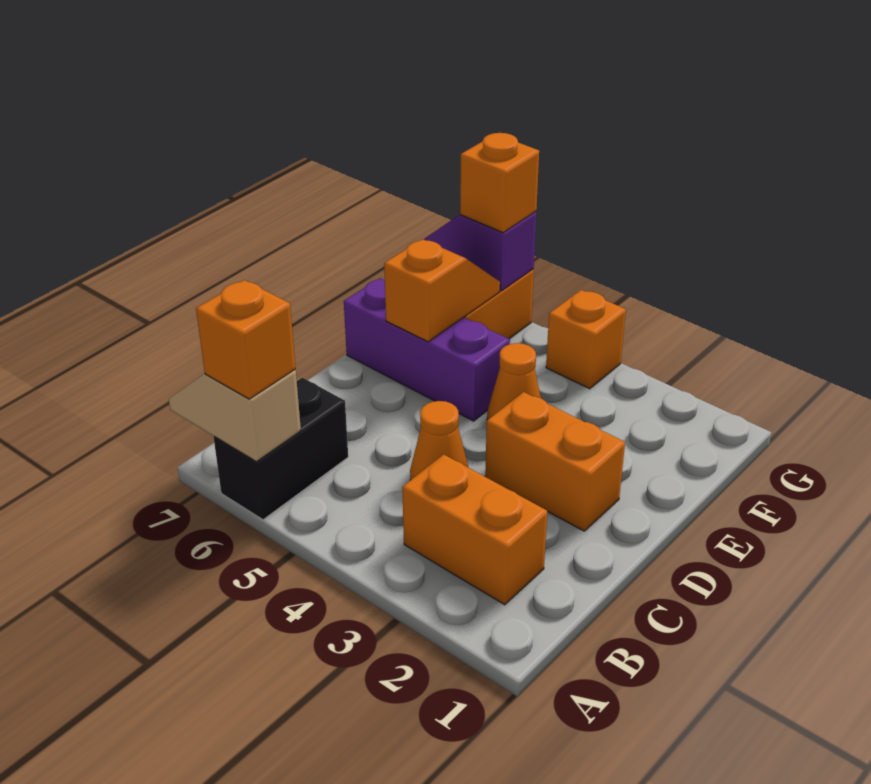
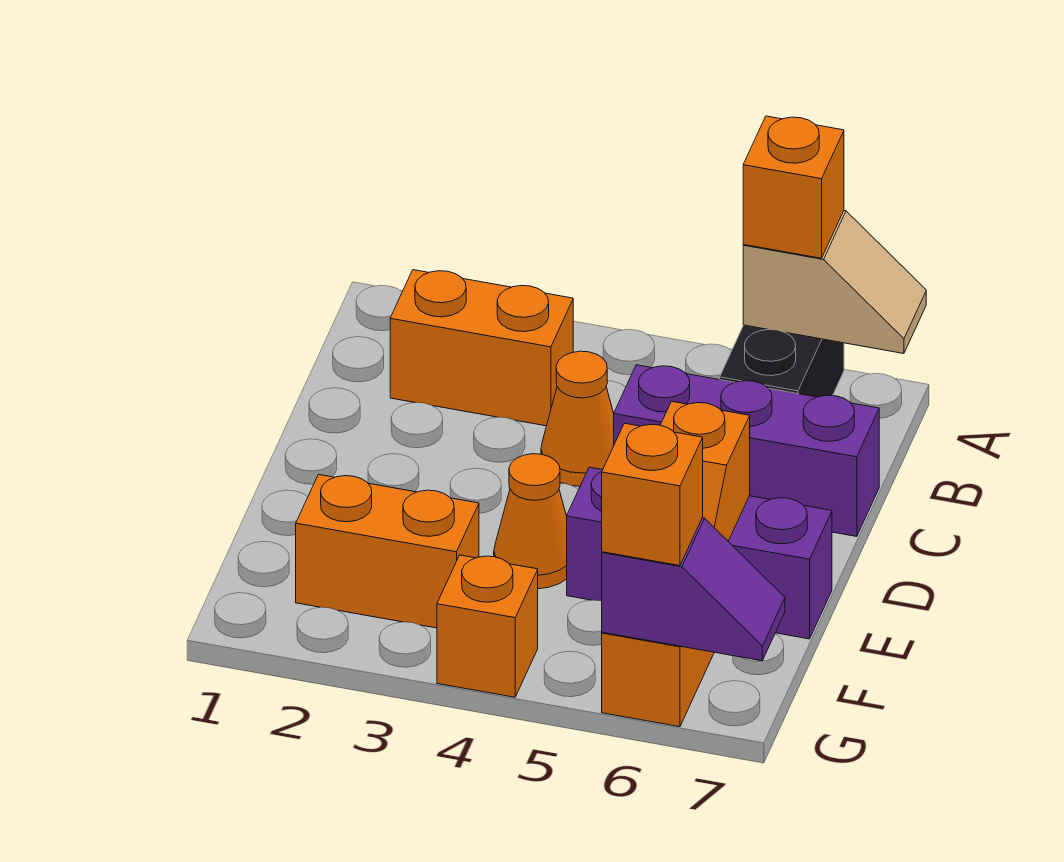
none -> purple brick C5:C7 level 1
orange brick D2:D3 level 1 -> orange brick F2:F3 level 1

